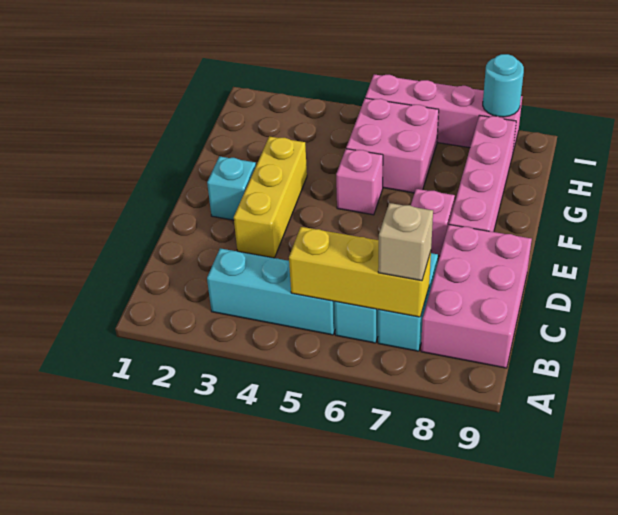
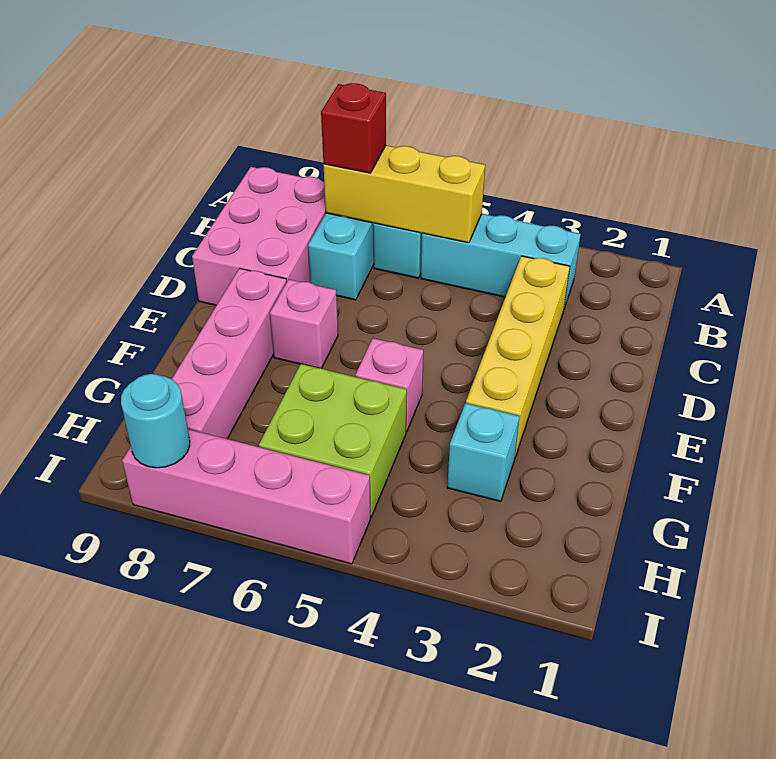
tan brick B7 level 3 -> red brick B7 level 3
yellow brick D3:F3 level 1 -> yellow brick C3:F3 level 1
cyan brick E2 level 1 -> cyan brick G3 level 1
pink brick G5:H6 level 1 -> lime brick G5:H6 level 1

